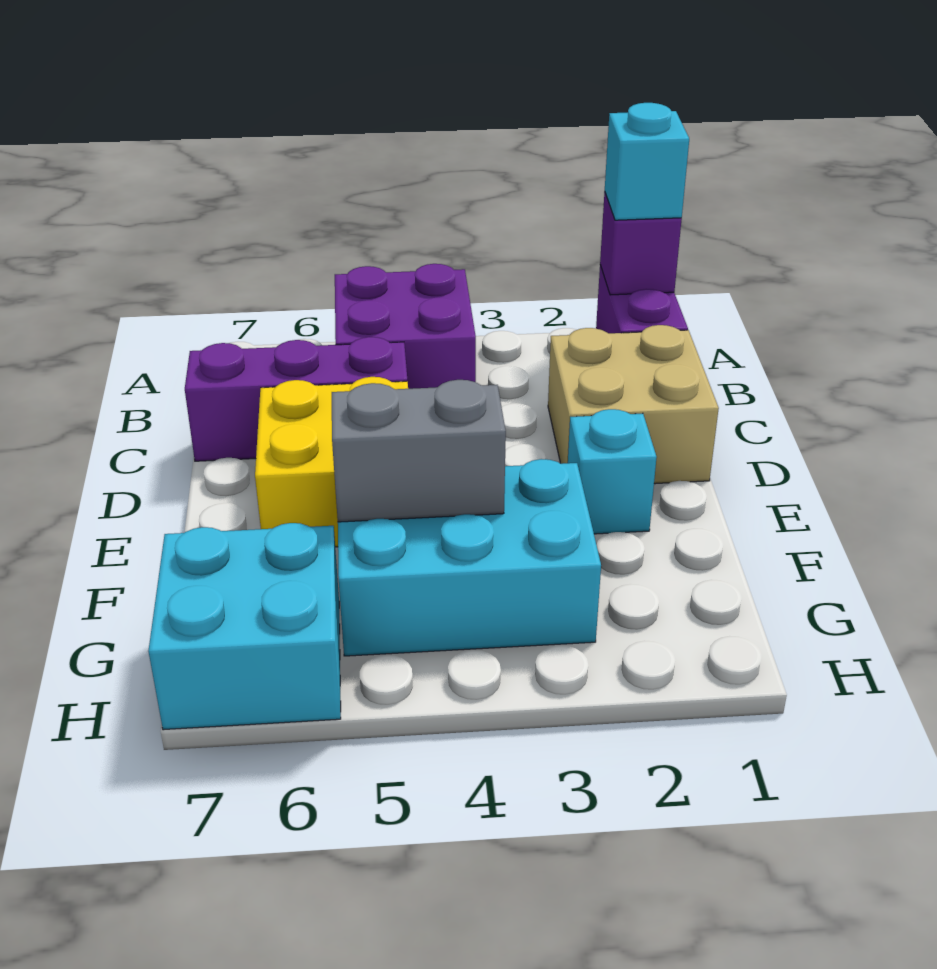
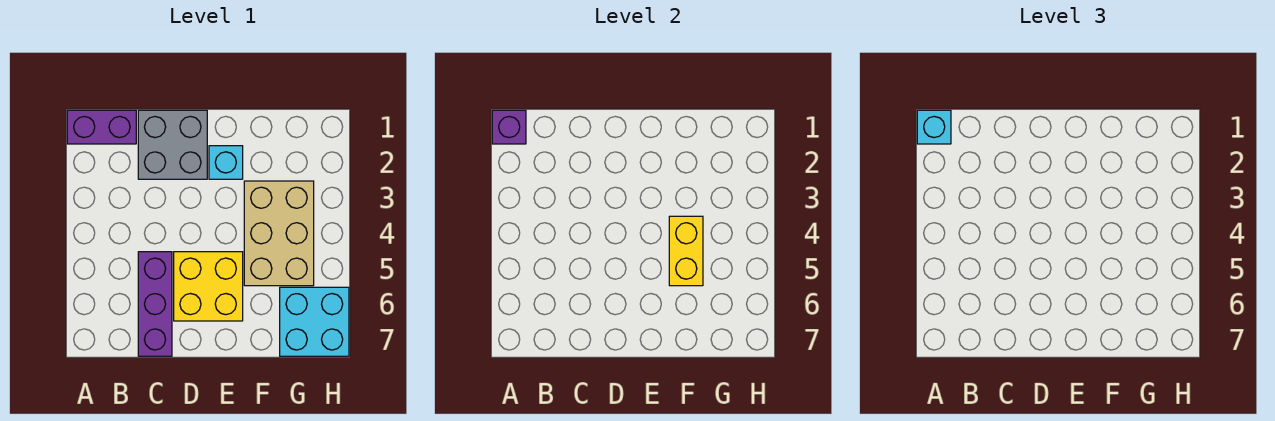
purple brick A4:B5 level 1 -> none
tan brick C1:D2 level 1 -> grey brick C1:D2 level 1
cyan brick F3:G5 level 1 -> tan brick F3:G5 level 1
grey brick F4:F5 level 2 -> yellow brick F4:F5 level 2

